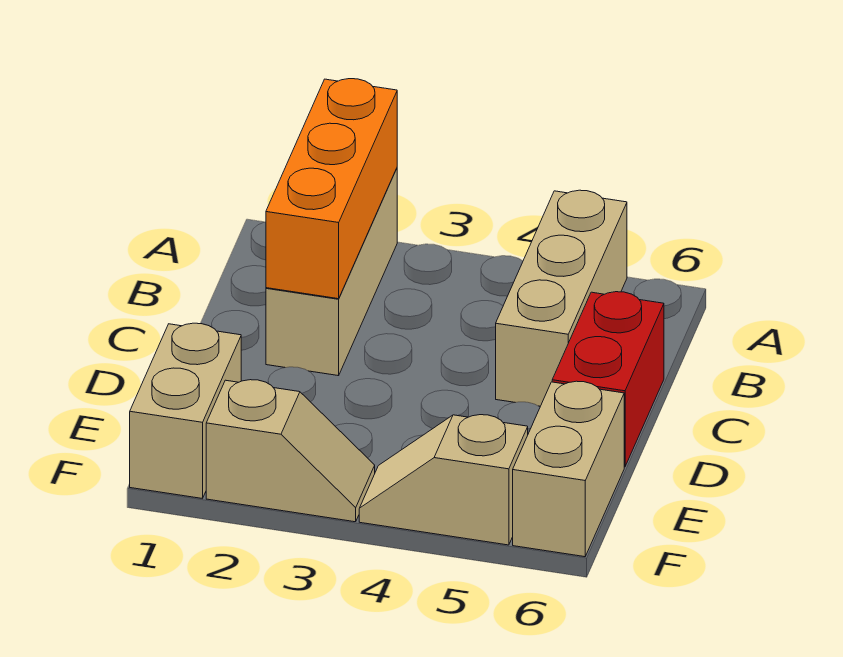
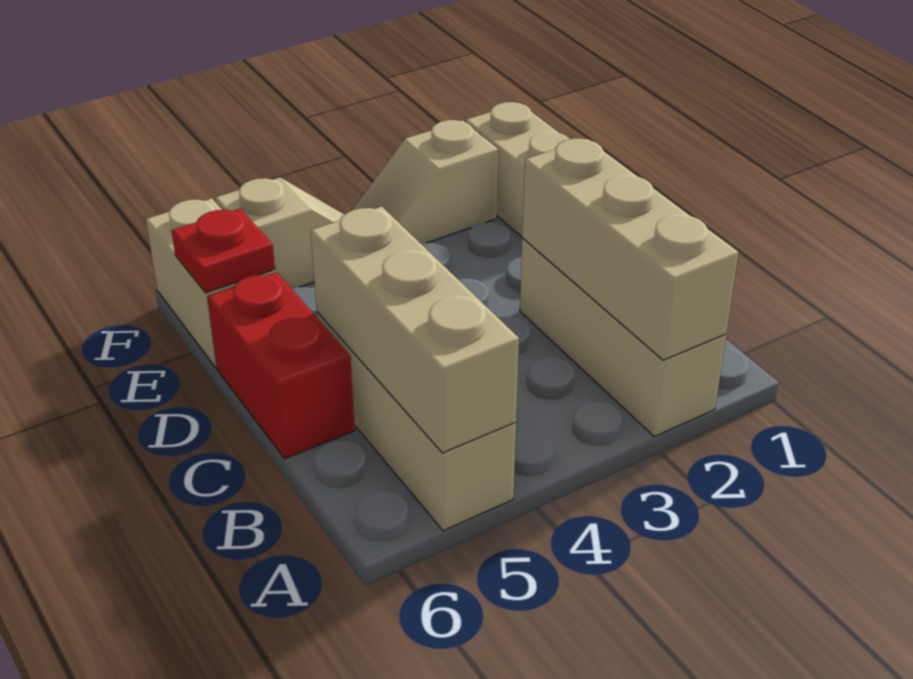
orange brick A2:C2 level 2 -> tan brick A2:C2 level 2
none -> tan brick A5:C5 level 2
none -> red plate E6 level 2

